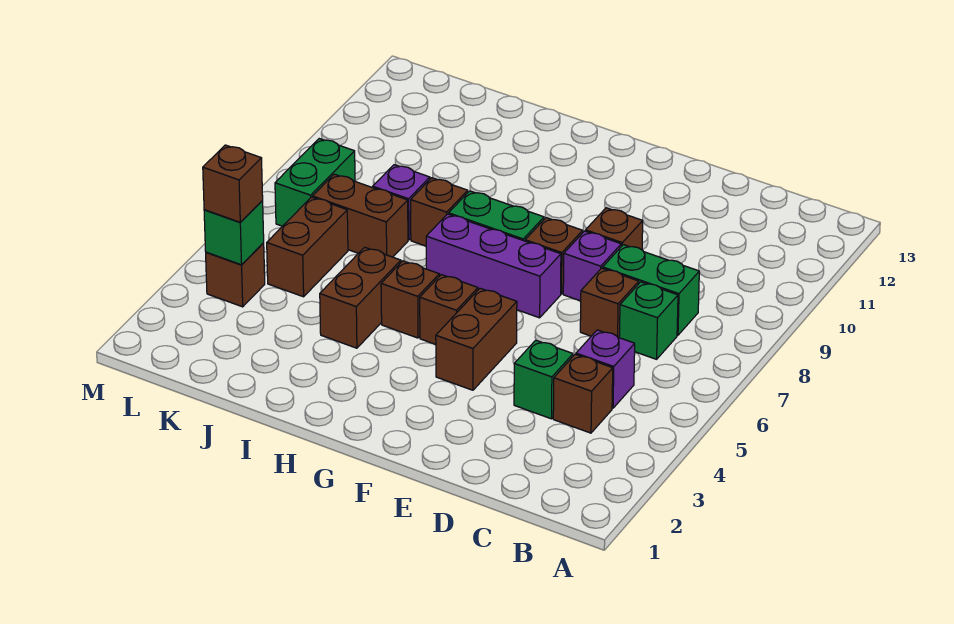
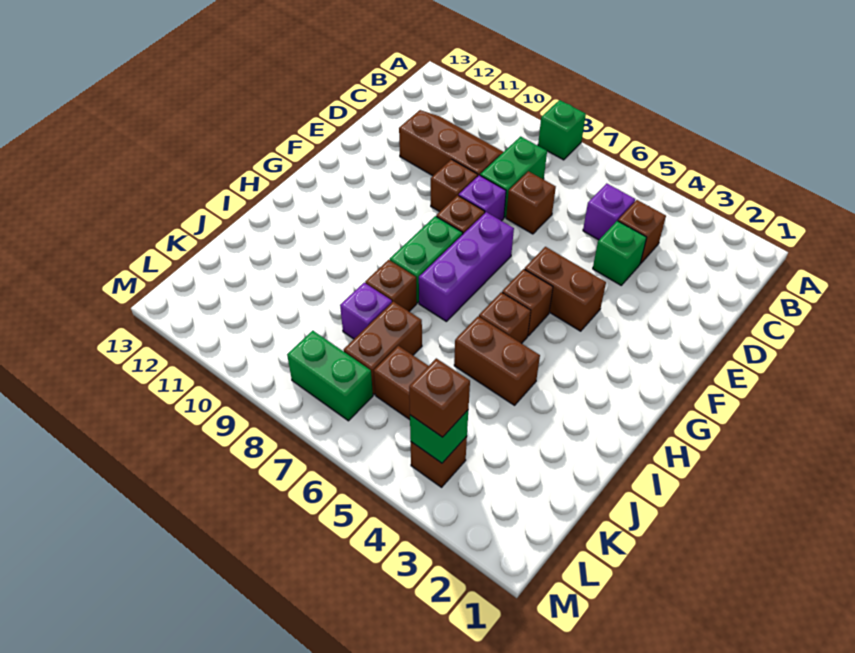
green brick C7 level 1 -> green brick A8 level 1
none -> brown slope C9:D11 level 1 top D

